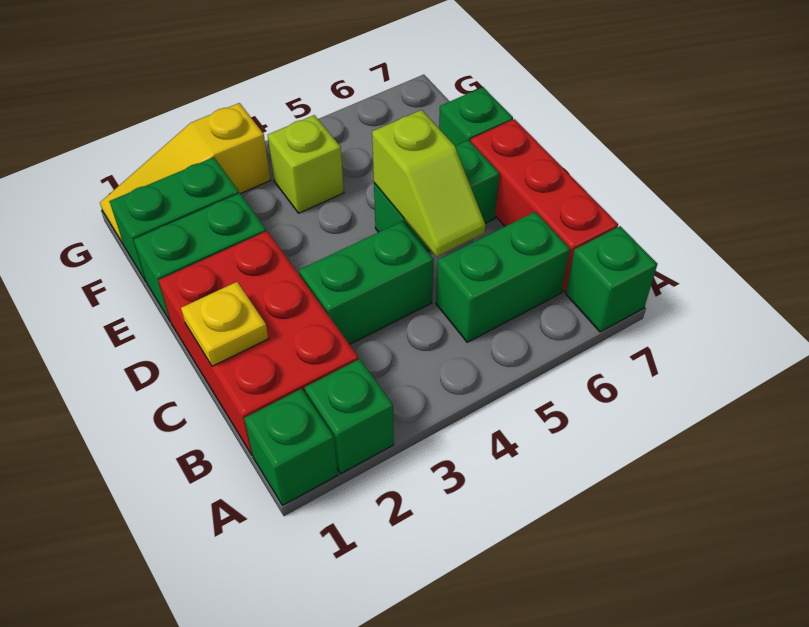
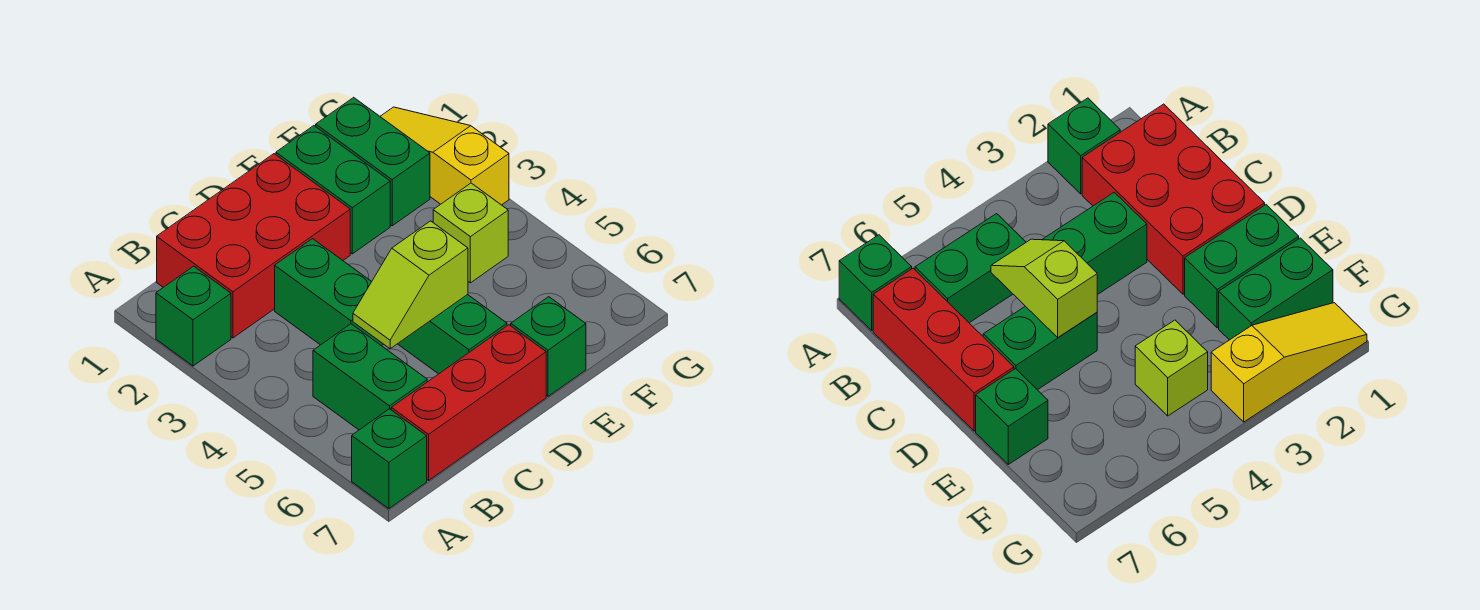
green brick A1 level 1 -> none
yellow plate C1 level 2 -> none

